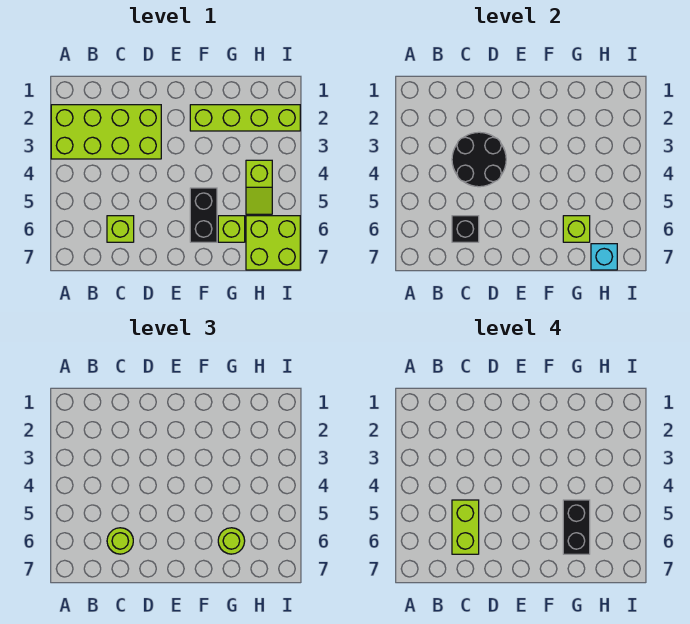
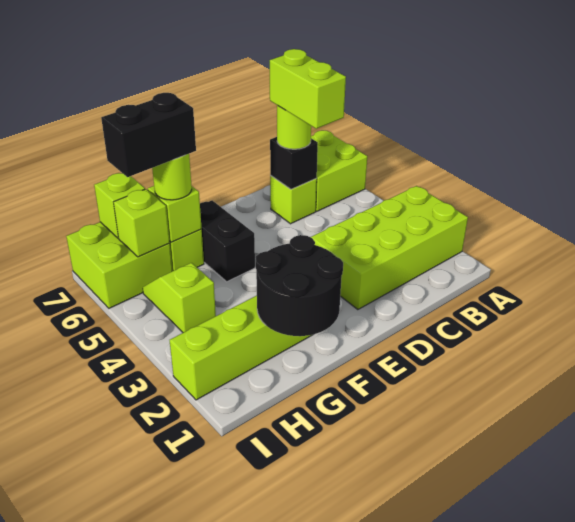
none -> lime brick A6:B7 level 1
black round brick C3:D4 level 2 -> black round brick F1:G2 level 2
black brick G5:G6 level 4 -> black brick G6:H6 level 4
none -> lime brick H6 level 2
cyan brick H7 level 2 -> lime brick H7 level 2

